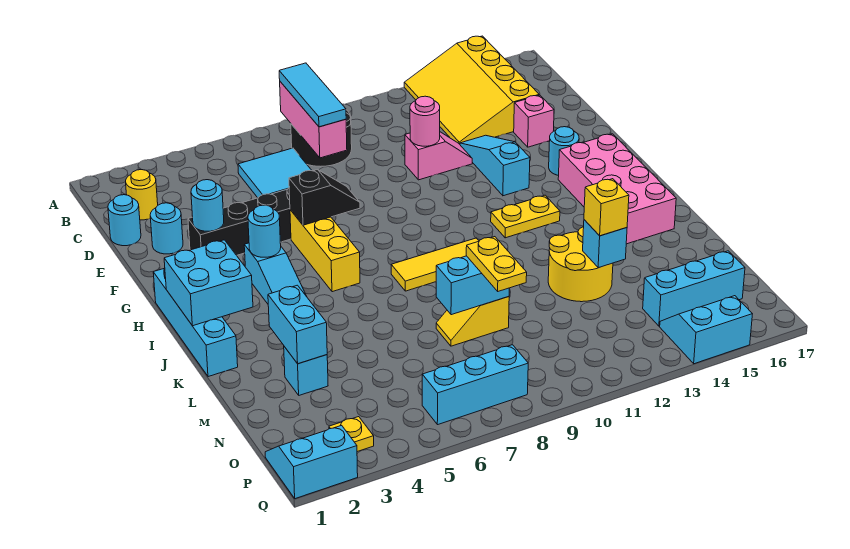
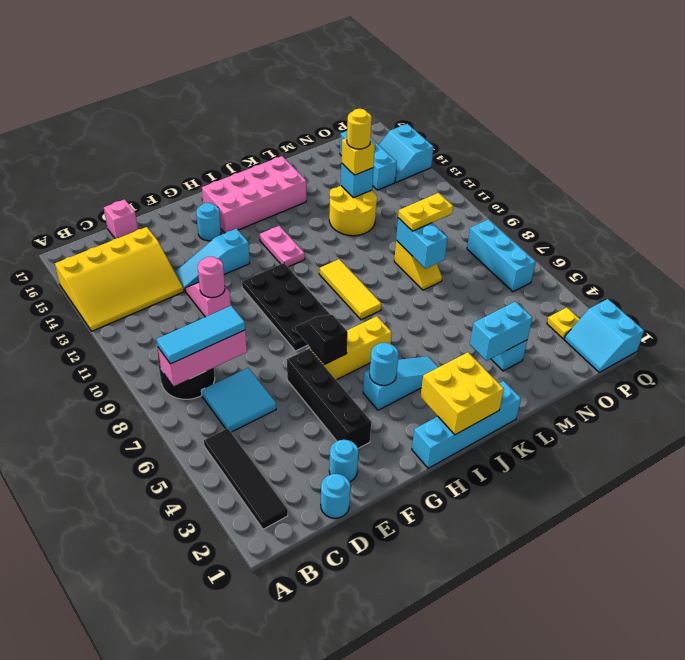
none -> black tile B2:B5 level 1
yellow round brick C2 level 1 -> yellow round brick M13 level 4
pink brick E15 level 1 -> pink brick D17 level 1
cyan round brick F3 level 2 -> none
none -> black plate G8:H11 level 1
cyan brick I1:J2 level 2 -> yellow brick I1:J2 level 2
yellow plate I12:I13 level 1 -> pink plate I12:I13 level 1

